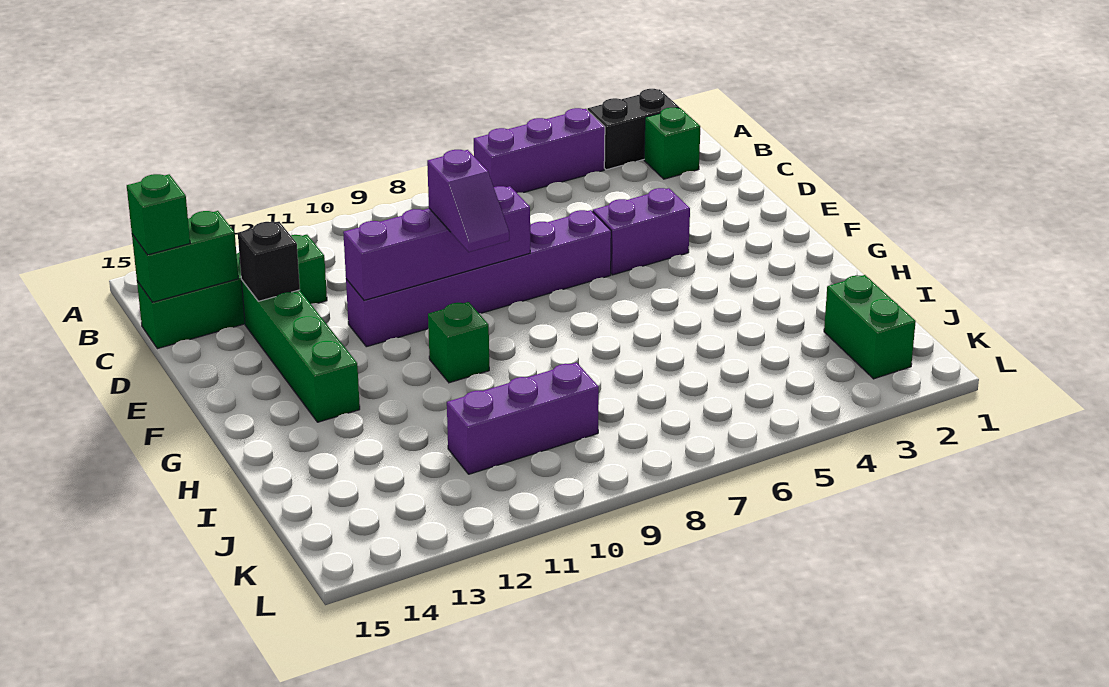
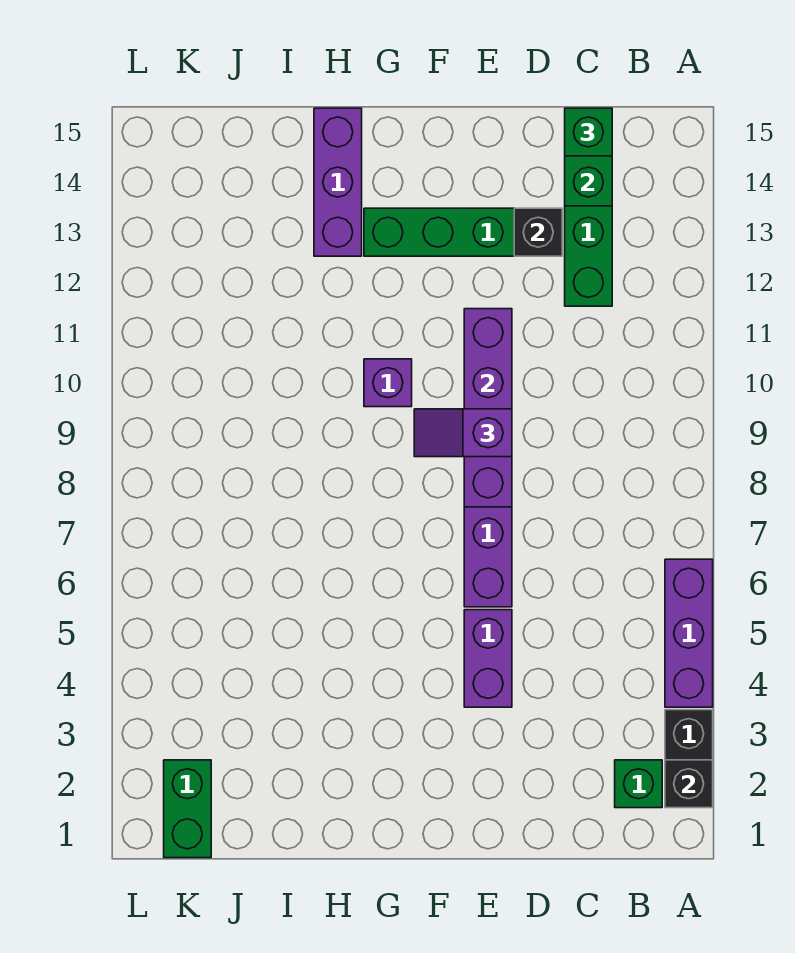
none -> black brick A2 level 2
green brick G10 level 1 -> purple brick G10 level 1
green brick J2:K2 level 1 -> green brick K1:K2 level 1
purple brick J9:J11 level 1 -> purple brick H13:H15 level 1

